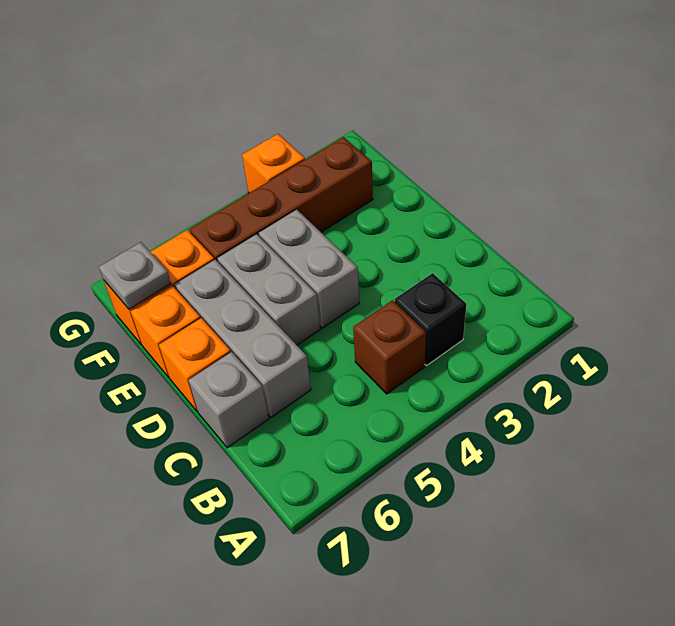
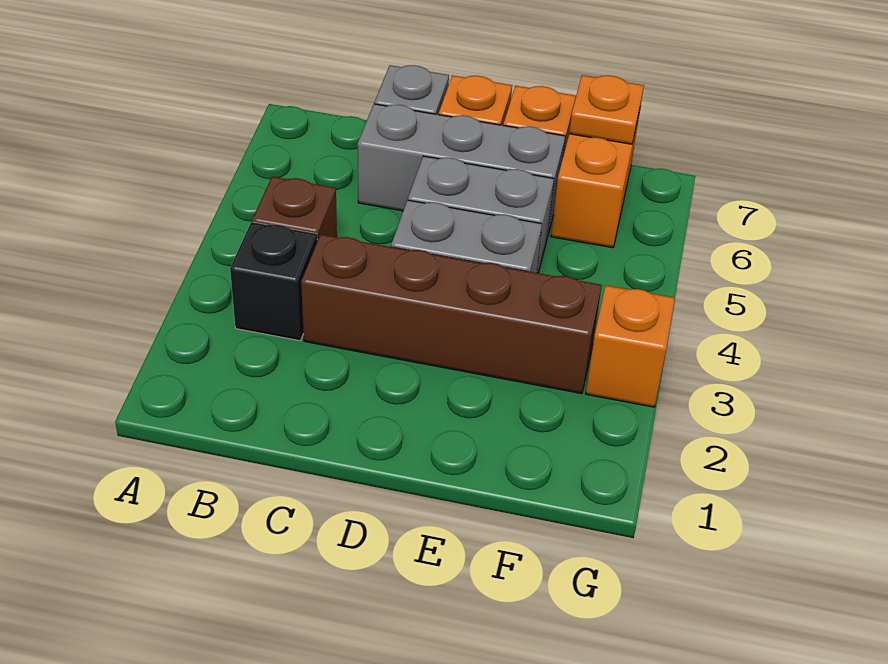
brown brick F2:F5 level 1 -> brown brick C3:F3 level 1
grey plate F7 level 2 -> orange plate F7 level 2

